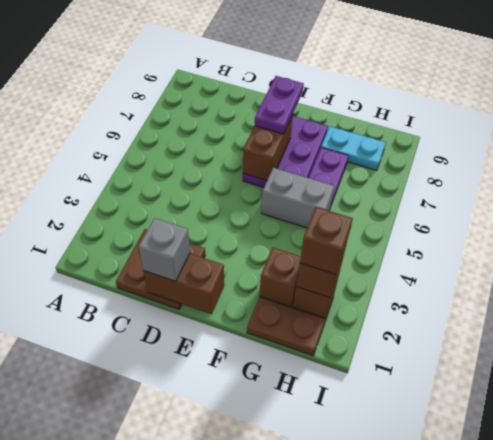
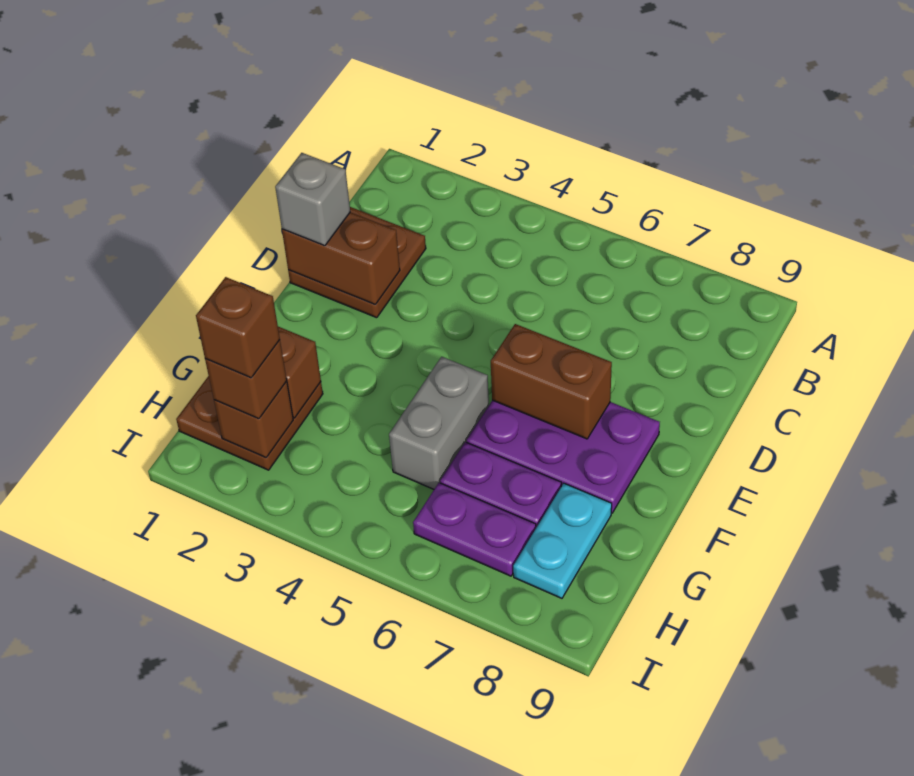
brown brick D1:E1 level 2 -> brown brick D1:D2 level 2
purple plate E7:E8 level 3 -> purple plate H6:H7 level 1

